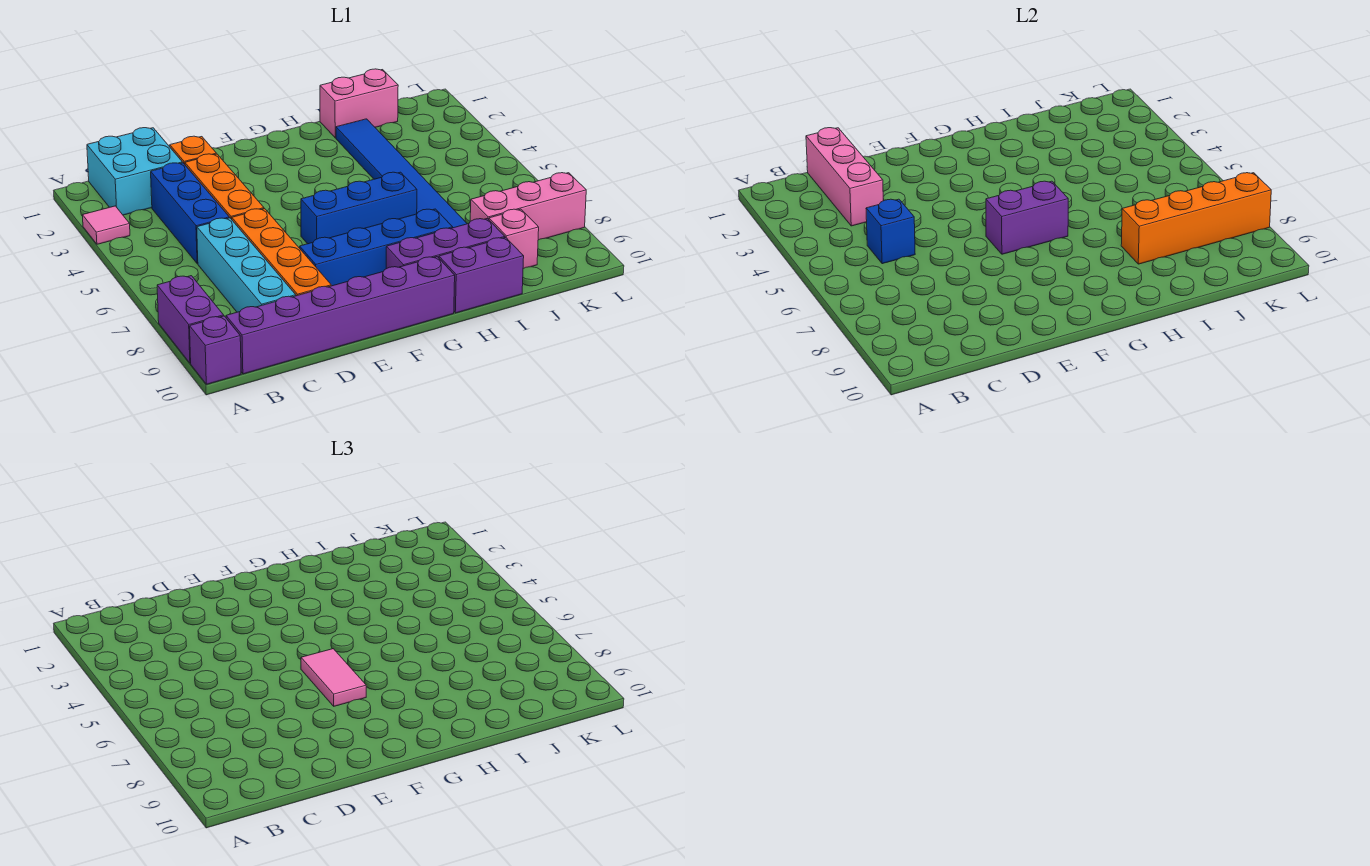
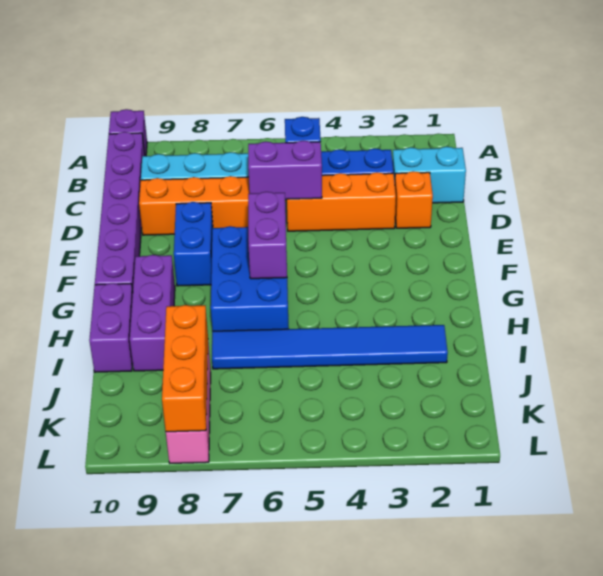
pink tile A3 level 1 -> none
purple brick A8:A9 level 1 -> purple brick D5:D6 level 2
cyan brick B1:C2 level 1 -> cyan brick C1:C2 level 1
pink brick C1:C3 level 2 -> none
blue brick E8:H8 level 1 -> blue brick E8:F8 level 1
blue brick F6:H6 level 1 -> blue brick F6:H7 level 1
pink tile F6:F7 level 3 -> none
pink brick I1:J1 level 1 -> none
orange brick I8:L8 level 2 -> orange brick J8:L8 level 2
pink brick J9 level 1 -> none

